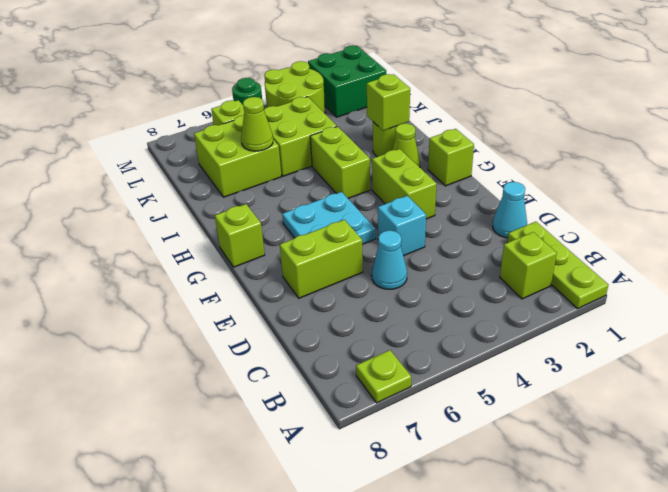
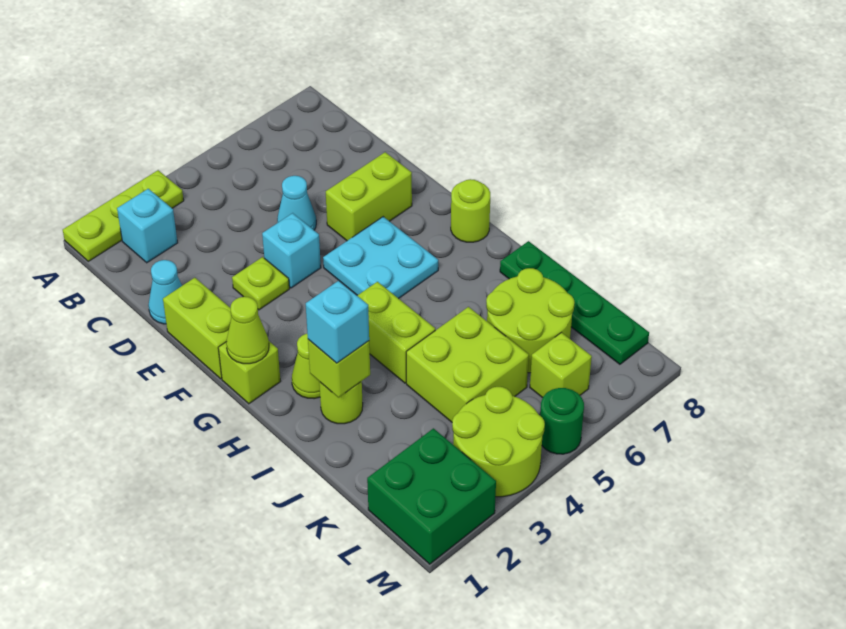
lime plate A1:C1 level 1 -> lime plate A1:A3 level 1
lime plate A7 level 1 -> lime plate E3 level 1
lime brick B2 level 1 -> cyan brick B2 level 1
lime brick F3:G3 level 1 -> lime brick E1:F1 level 1
lime brick G8 level 1 -> lime round brick G8 level 1
none -> cyan brick I2 level 3
none -> green plate I8:L8 level 1
lime brick J6:K7 level 1 -> lime round brick J6:K7 level 1
lime cone J6 level 2 -> lime cone G1 level 2

